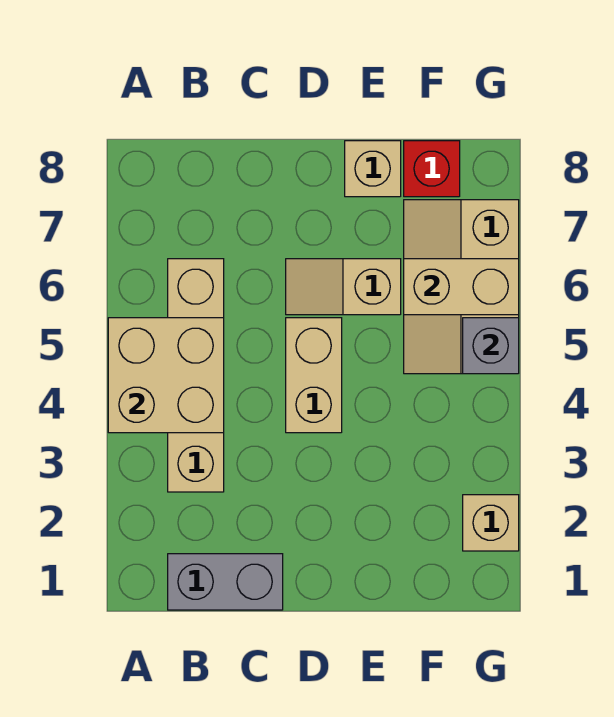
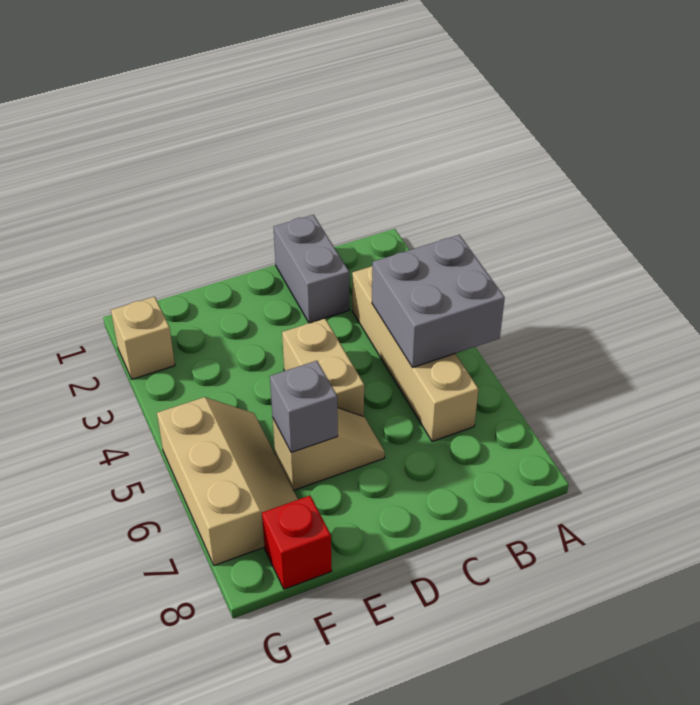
tan brick A4:B5 level 2 -> grey brick A4:B5 level 2
grey brick B1:C1 level 1 -> grey brick C1:C2 level 1
tan brick E8 level 1 -> none
tan brick F6:G6 level 2 -> none
grey brick G5 level 2 -> grey brick E6 level 2

